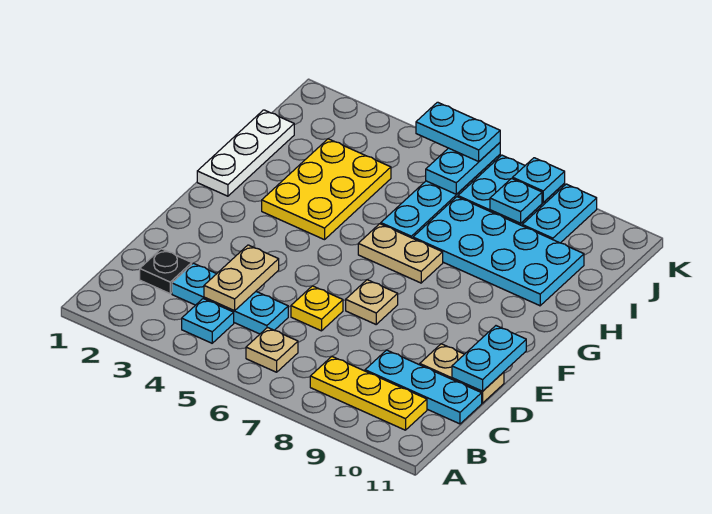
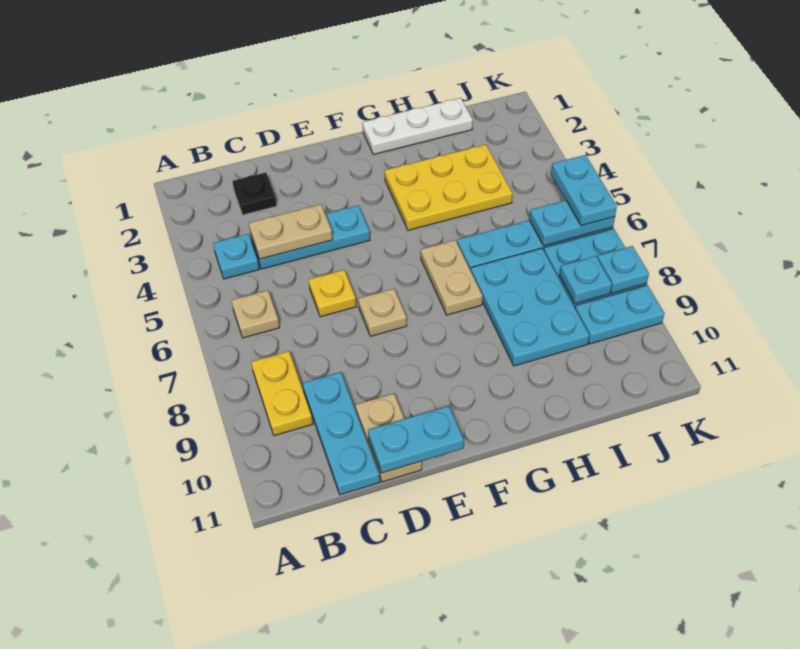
yellow plate B8:B10 level 1 -> yellow plate B8:B9 level 1
cyan plate C3:C5 level 1 -> cyan plate C4:E4 level 1
cyan plate H7:I10 level 1 -> cyan plate H7:I9 level 1

